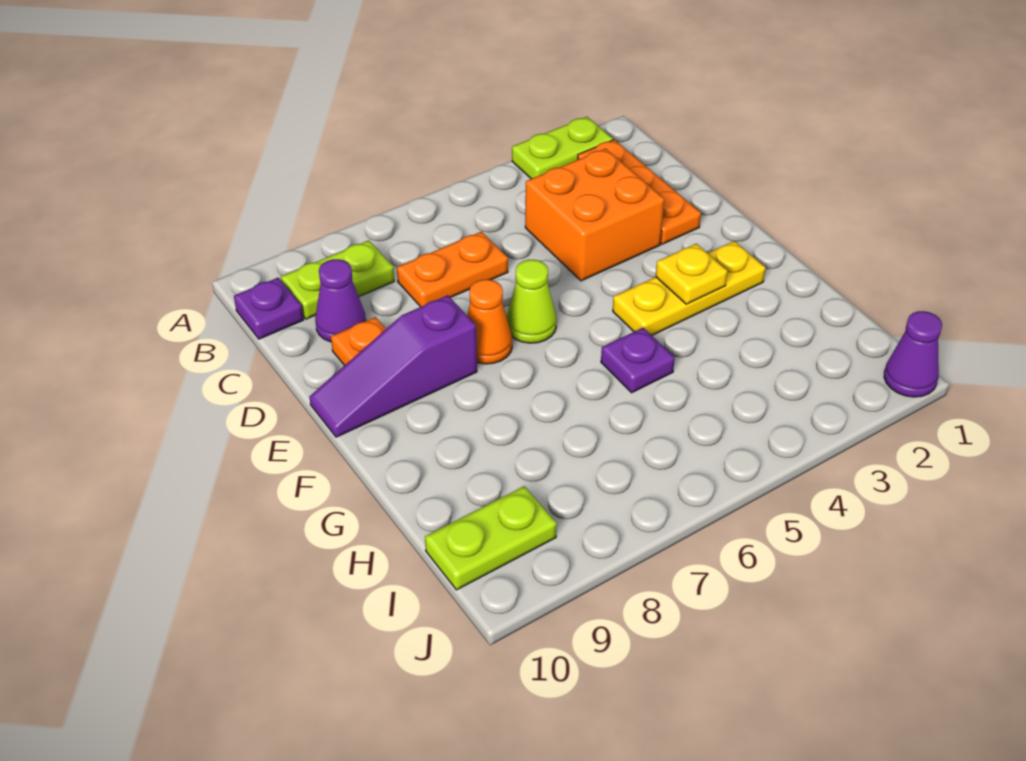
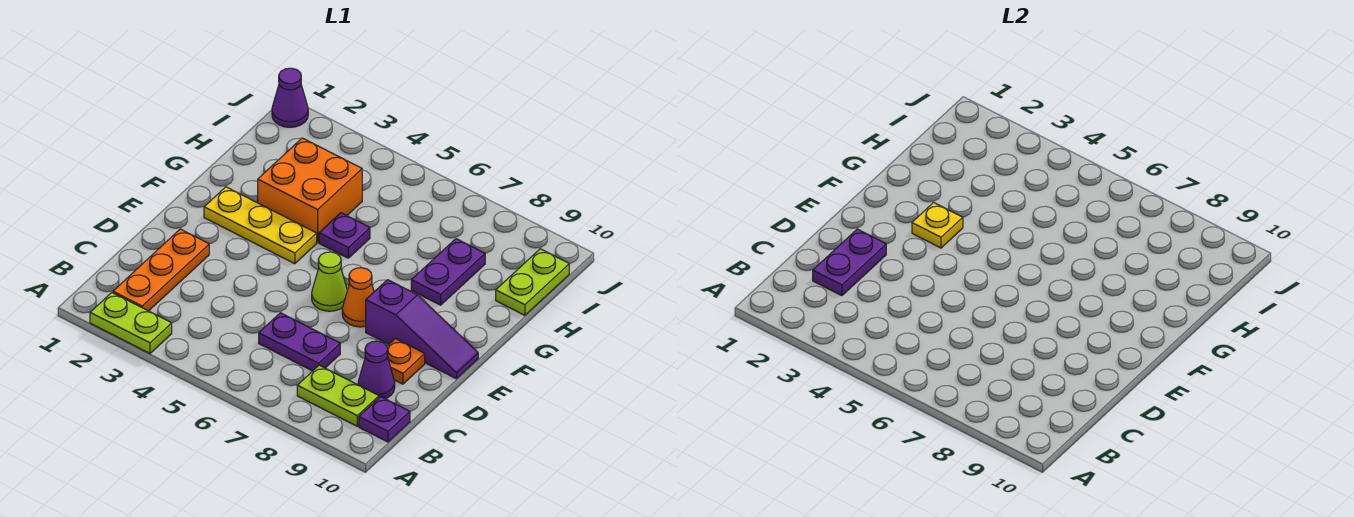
none -> purple plate C2:D2 level 2
orange brick C3:D4 level 1 -> orange brick G3:H4 level 1
orange plate C6:C7 level 1 -> purple plate C6:C7 level 1
none -> purple plate G8:H8 level 1
lime plate I9:I10 level 1 -> lime plate H10:I10 level 1

